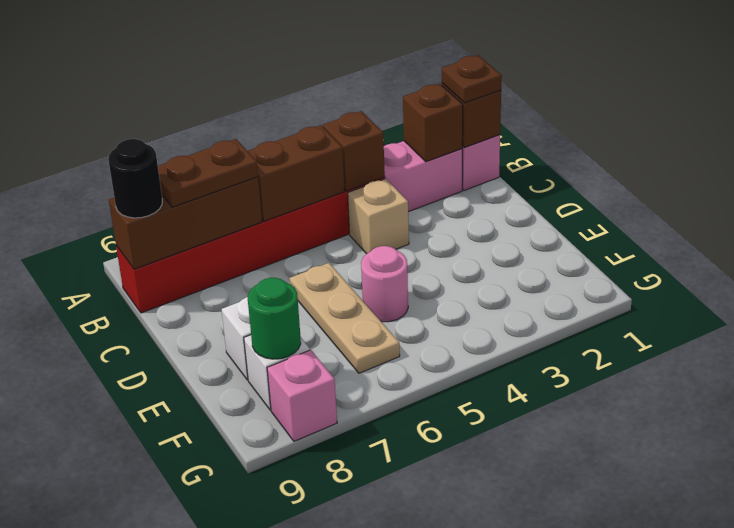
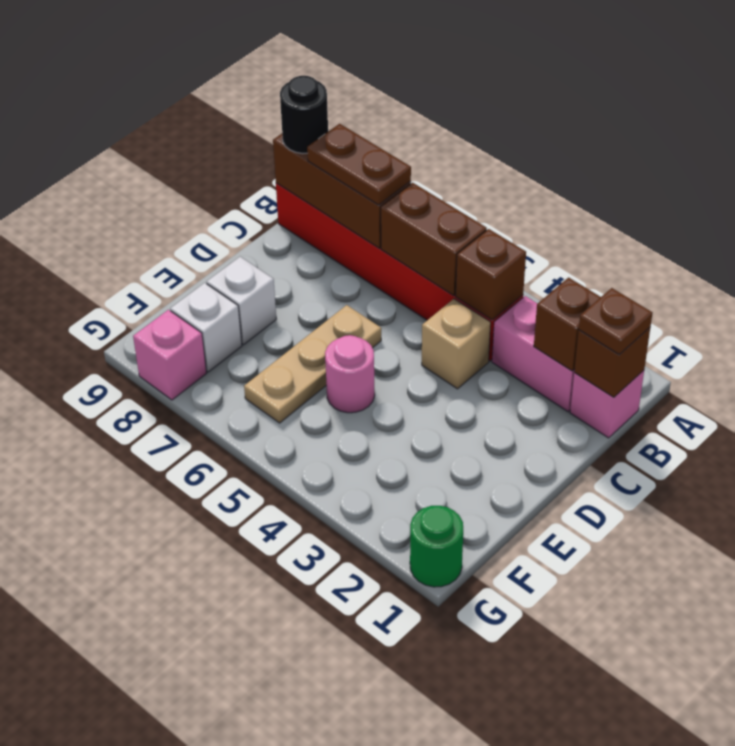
green round brick F8 level 2 -> green round brick G1 level 1

